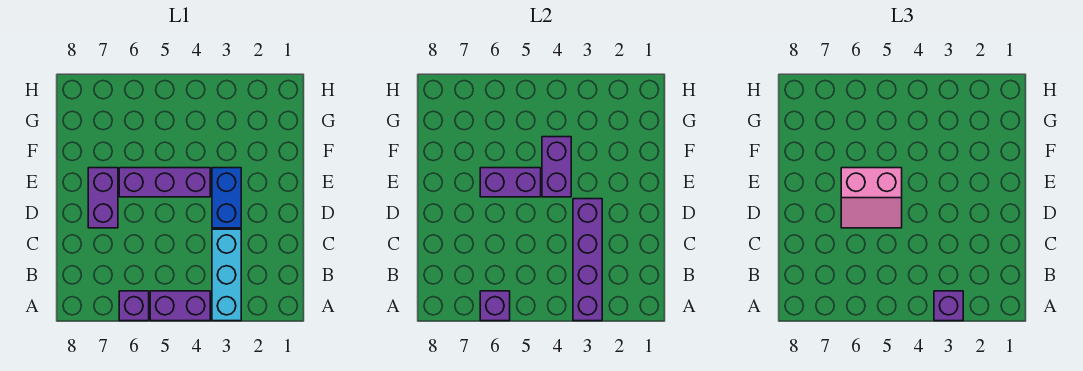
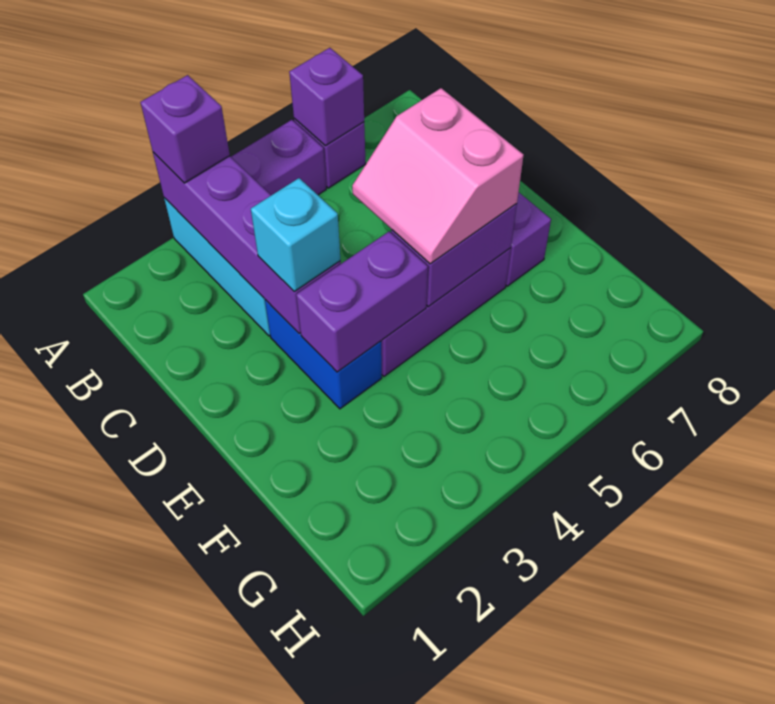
none -> cyan brick D3 level 3
pink slope D5:E6 level 3 top E -> pink slope D5:E6 level 3 top 6
purple brick E4:F4 level 2 -> purple brick E3:E4 level 2

